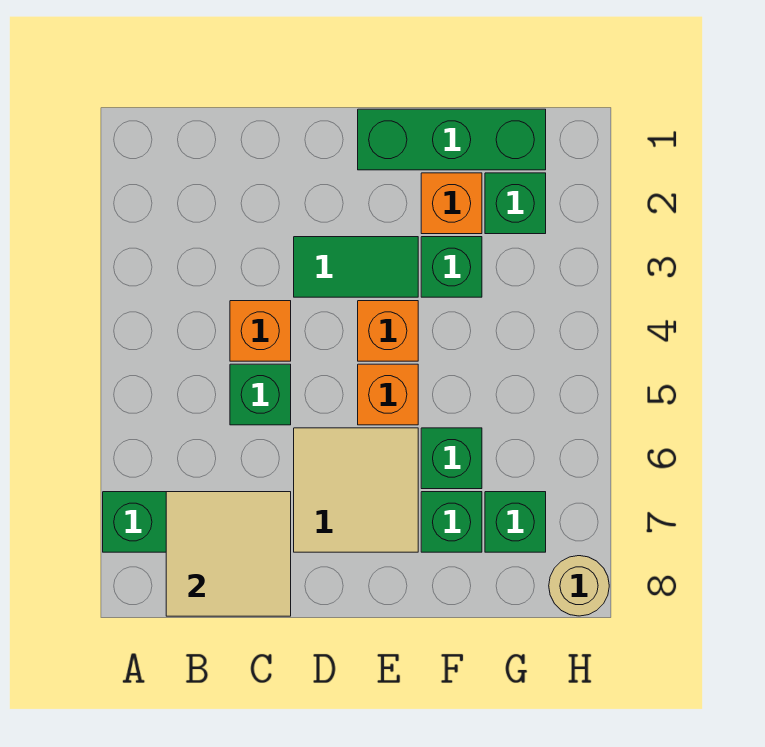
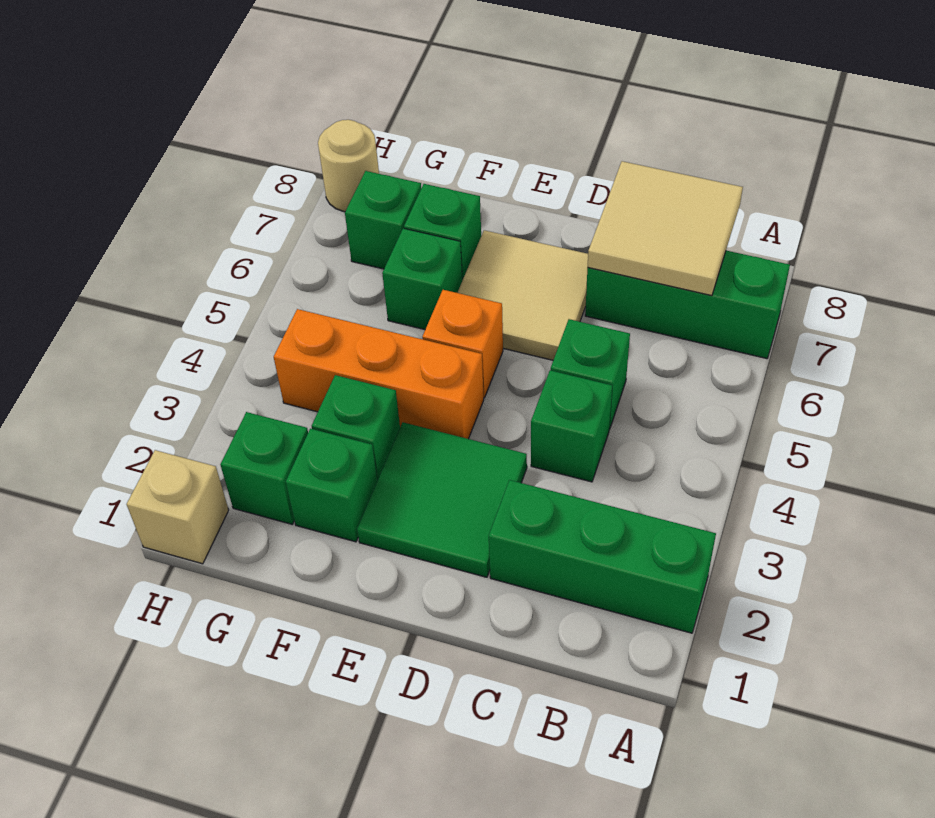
orange brick C4 level 1 -> green brick C4 level 1
green tile D3:E3 level 1 -> green tile D2:E3 level 1
green brick E1:G1 level 1 -> green brick A2:C2 level 1
orange brick E4 level 1 -> orange brick E4:G4 level 1
orange brick F2 level 1 -> green brick F2 level 1
none -> tan brick H1 level 1

